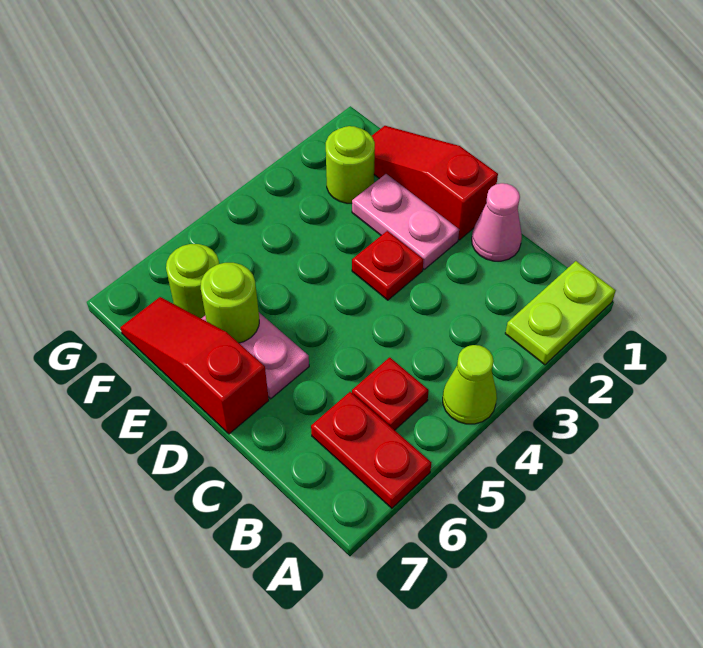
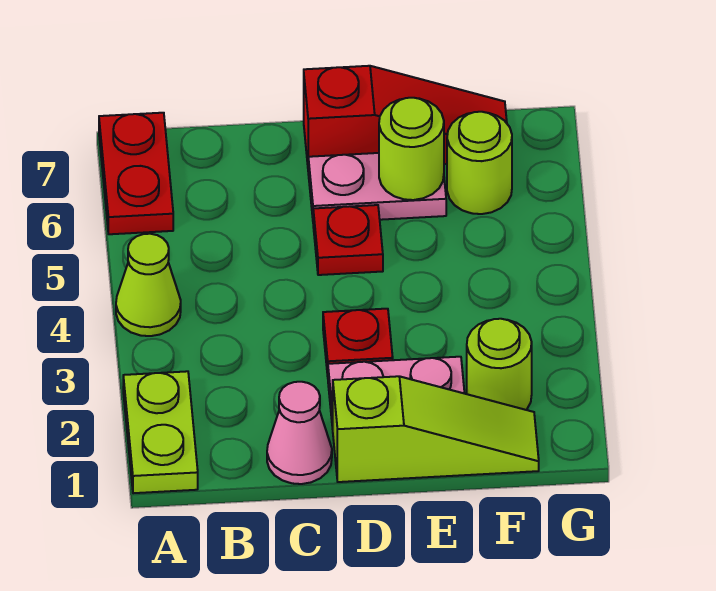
red plate A6:B6 level 1 -> red plate A6:A7 level 1
red plate B5 level 1 -> red plate D5 level 1
red slope D1:F1 level 1 top D -> lime slope D1:F1 level 1 top D

